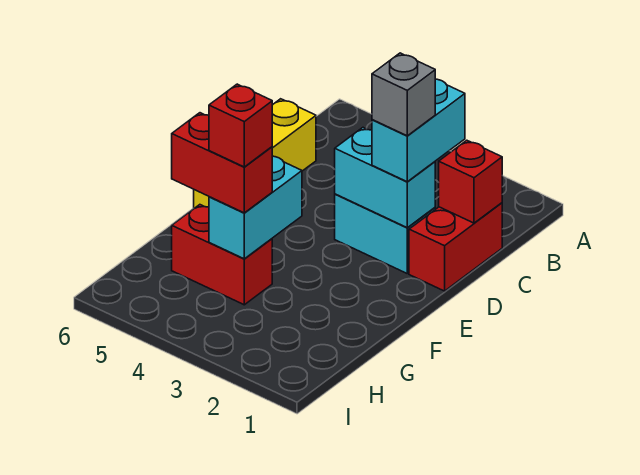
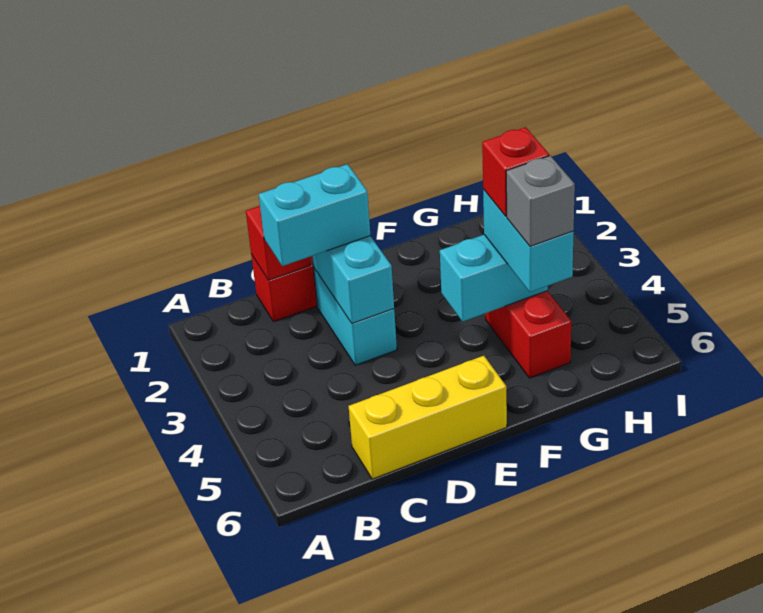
grey brick D2 level 4 -> grey brick G5 level 4
red brick G4:G5 level 3 -> cyan brick G4:G5 level 3

